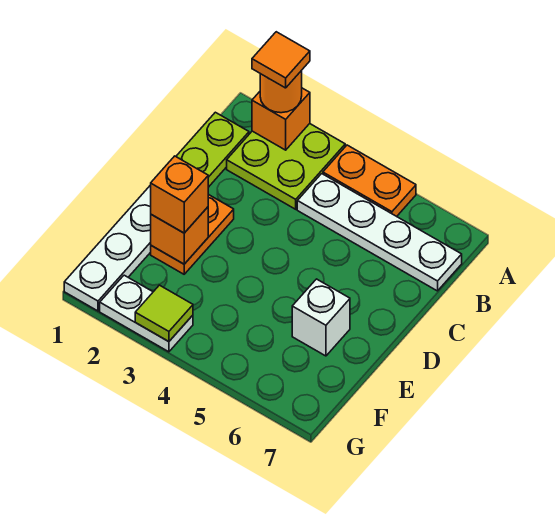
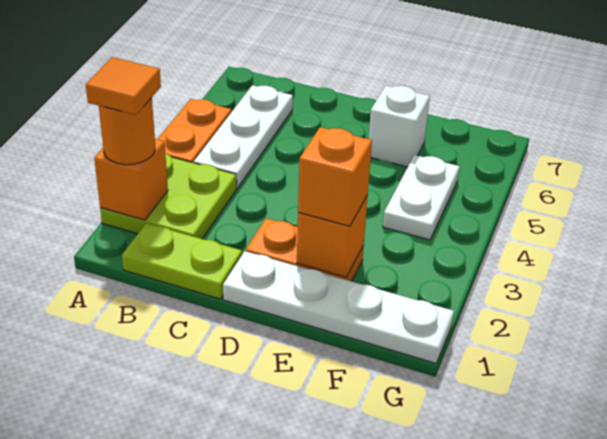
white plate B4:B7 level 1 -> white plate B4:B6 level 1
white plate G2:G3 level 1 -> white plate F4:F5 level 1
lime tile G3 level 2 -> none

